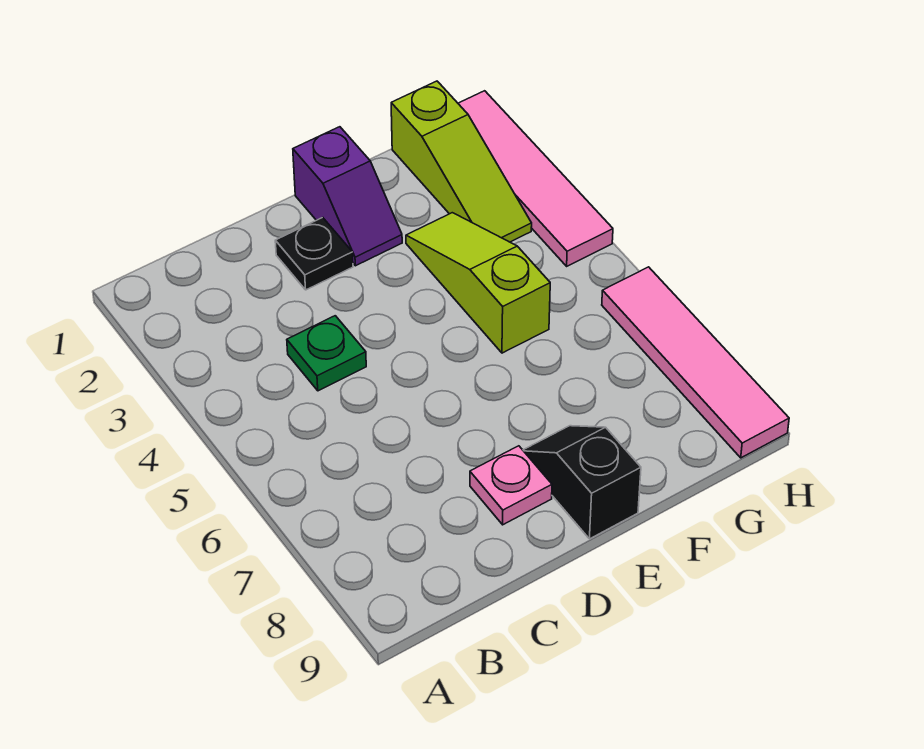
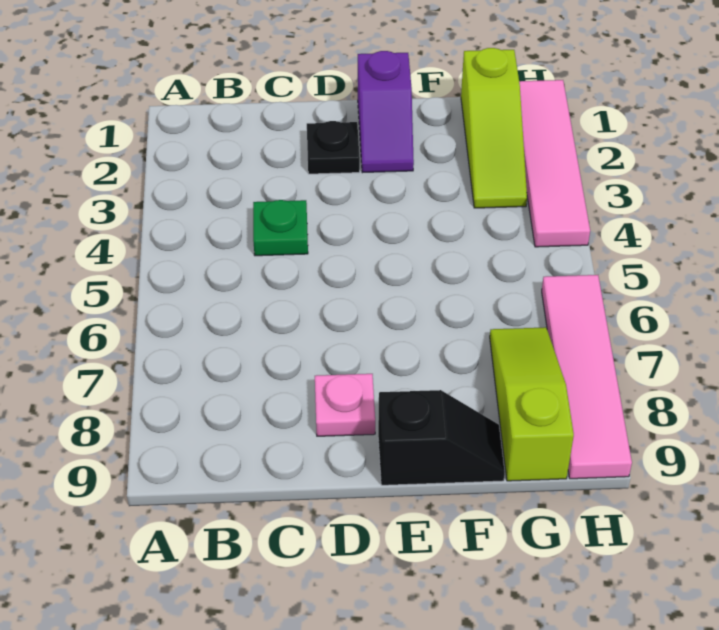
black slope E8:E9 level 1 top 9 -> black slope E9:F9 level 1 top E
lime slope F3:F5 level 1 top 5 -> lime slope G7:G9 level 1 top 9

